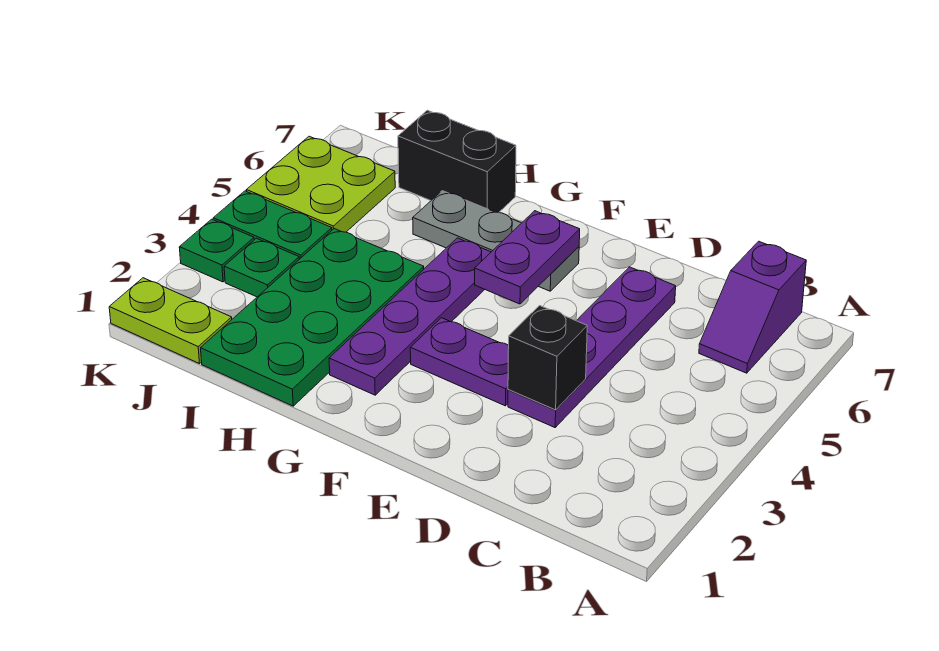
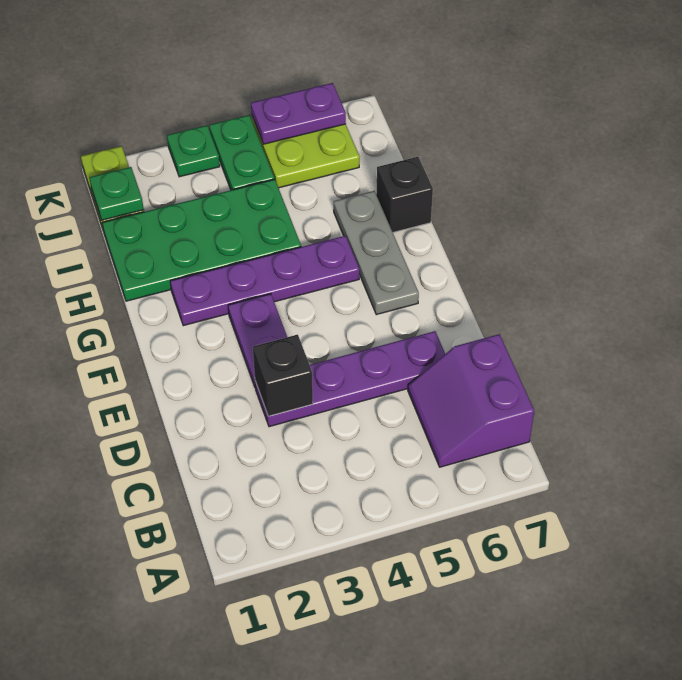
purple slope B6:B7 level 1 top 7 -> purple slope B6:C7 level 1 top 7
purple plate F5:F6 level 2 -> purple plate K5:K6 level 2
black brick H7:I7 level 1 -> black brick H7 level 1
green plate J3 level 1 -> green plate J1 level 2

